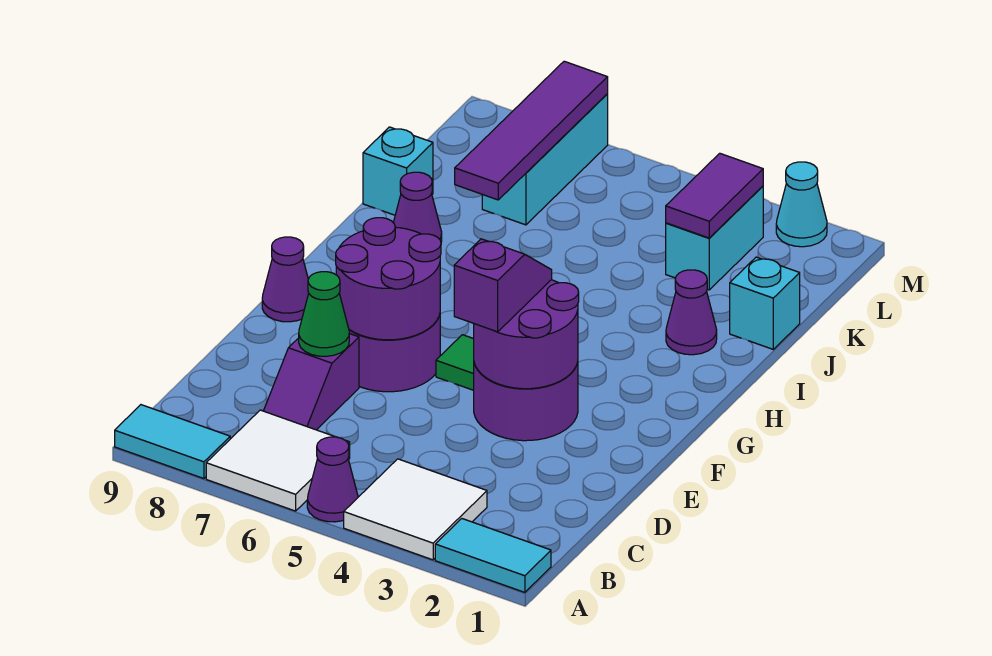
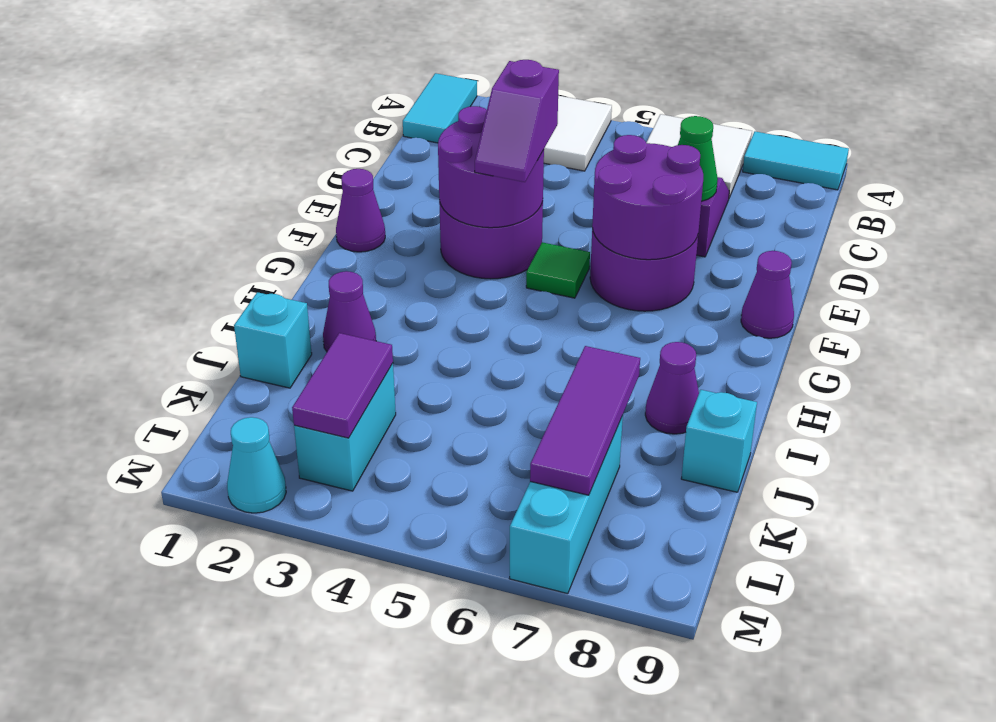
cyan tile A1:A2 level 1 -> cyan tile A1:B1 level 1
purple cone A5 level 1 -> purple cone F1 level 1
purple tile J7:M7 level 2 -> purple tile J7:L7 level 2

